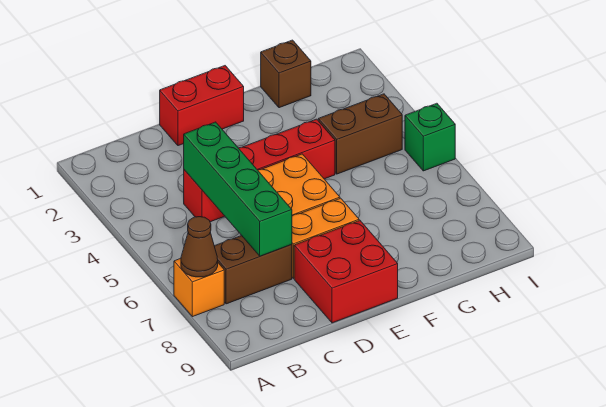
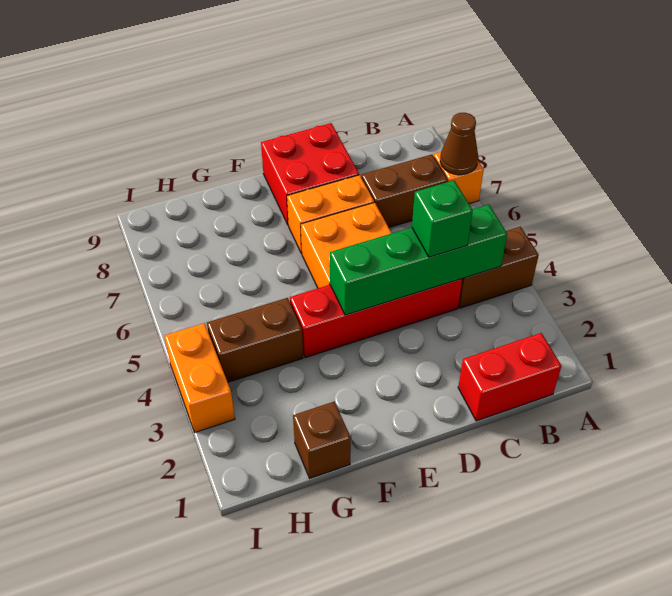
none -> brown brick A4:B4 level 1
green brick C4:C7 level 2 -> green brick B4:E4 level 2
red brick D1:E1 level 1 -> red brick B1:C1 level 1
none -> orange brick I3:I4 level 1
green brick I5 level 1 -> green brick C4 level 3

